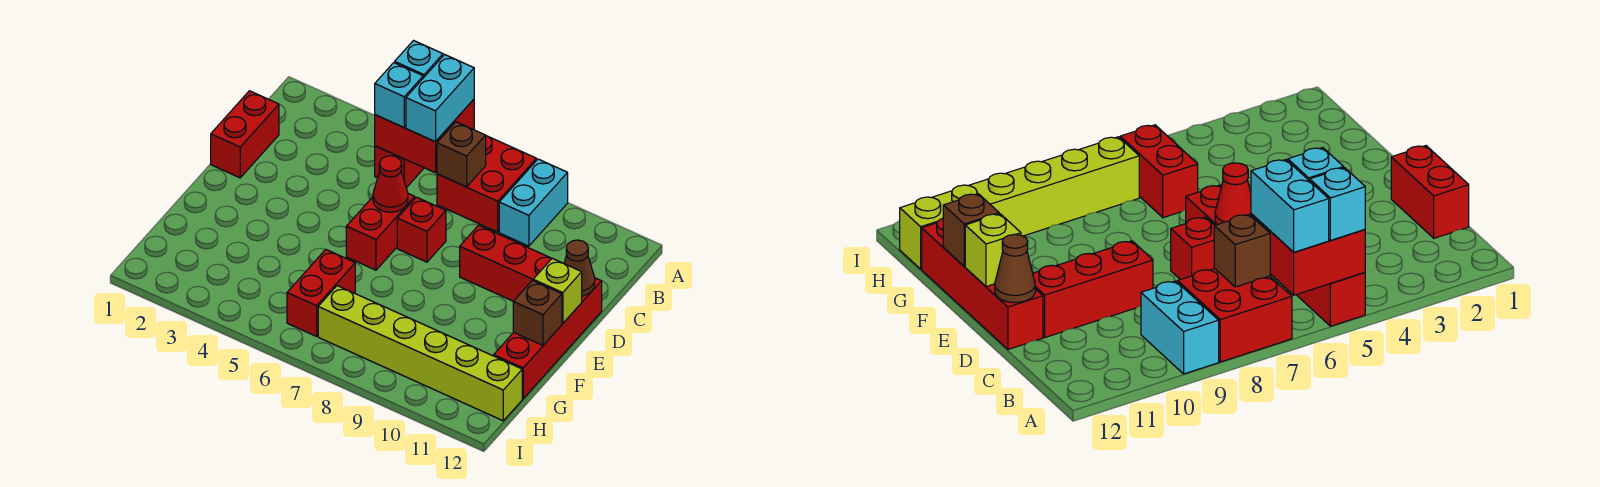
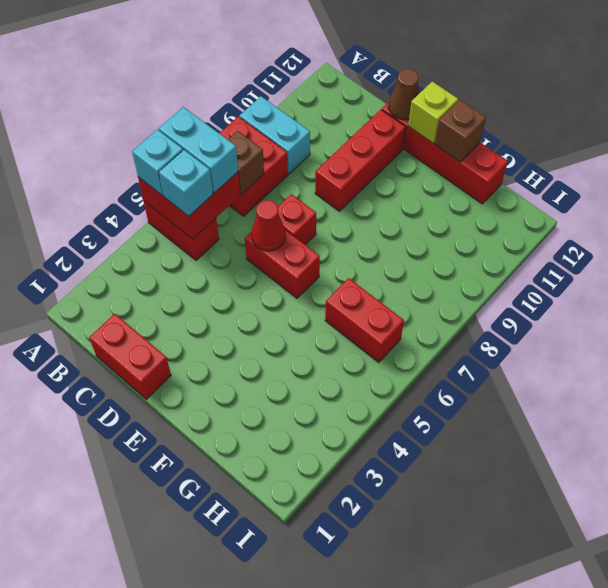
lime brick H7:H12 level 1 -> none

